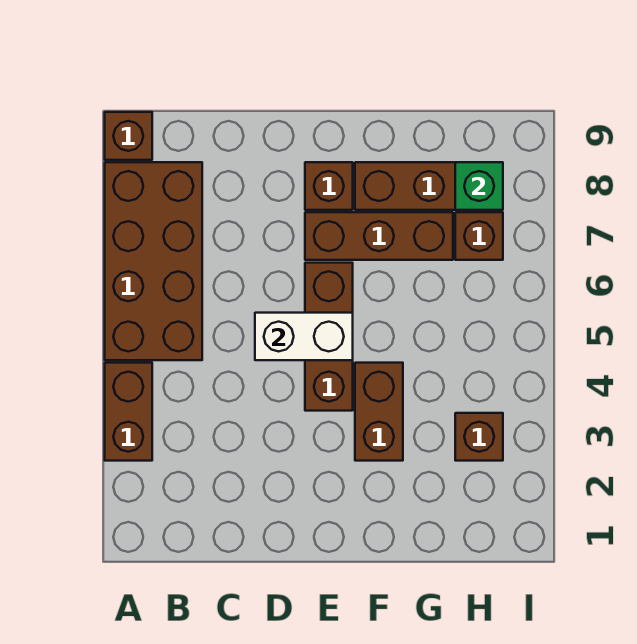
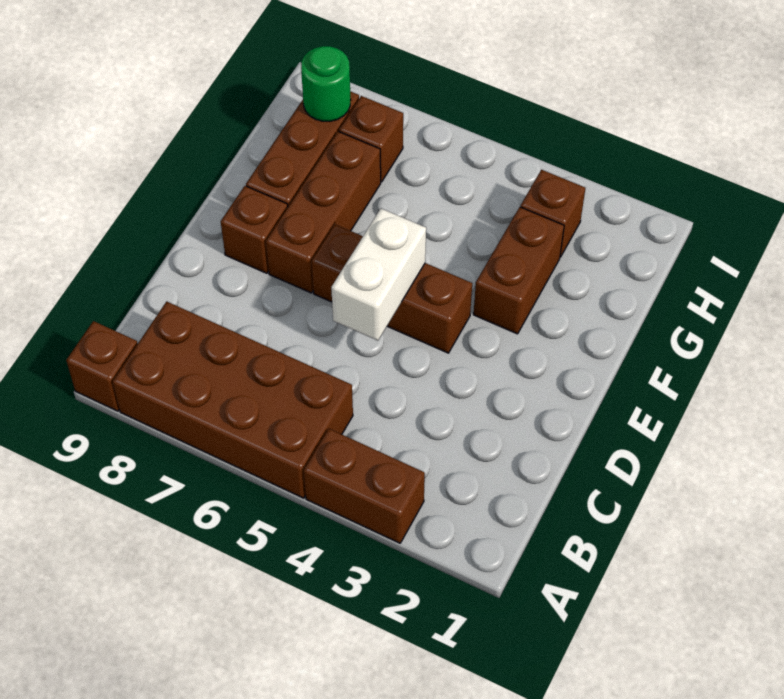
brown brick F3:F4 level 1 -> brown brick F3:G3 level 1
green brick H8 level 2 -> green round brick H8 level 2

